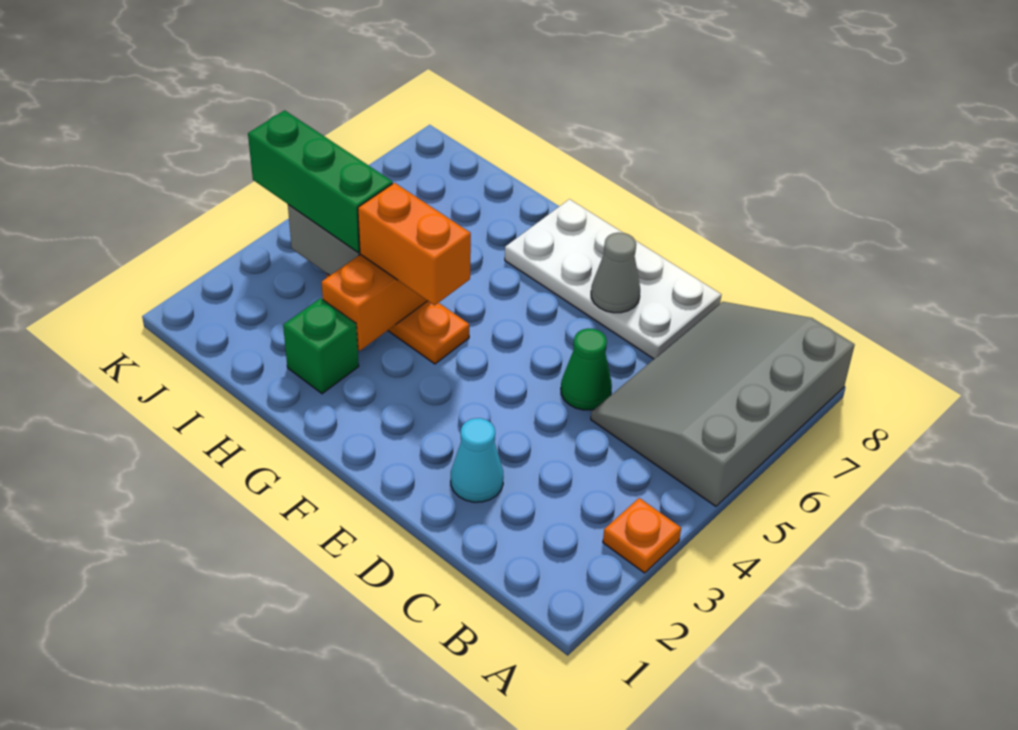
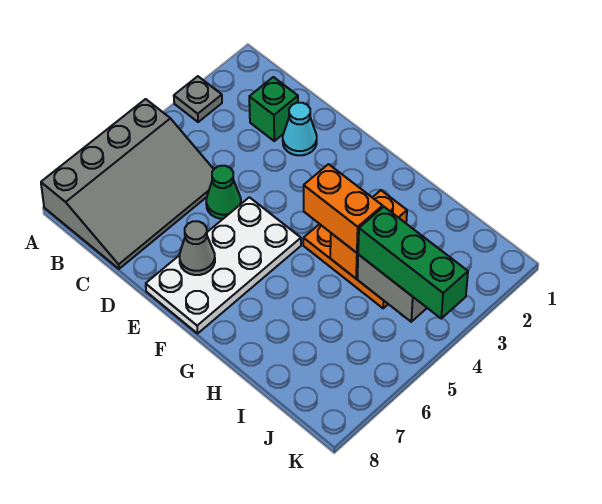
orange plate A3 level 1 -> grey plate A3 level 1
white plate D7:G8 level 1 -> white plate E5:F8 level 1
green brick H2 level 1 -> green brick C2 level 1

